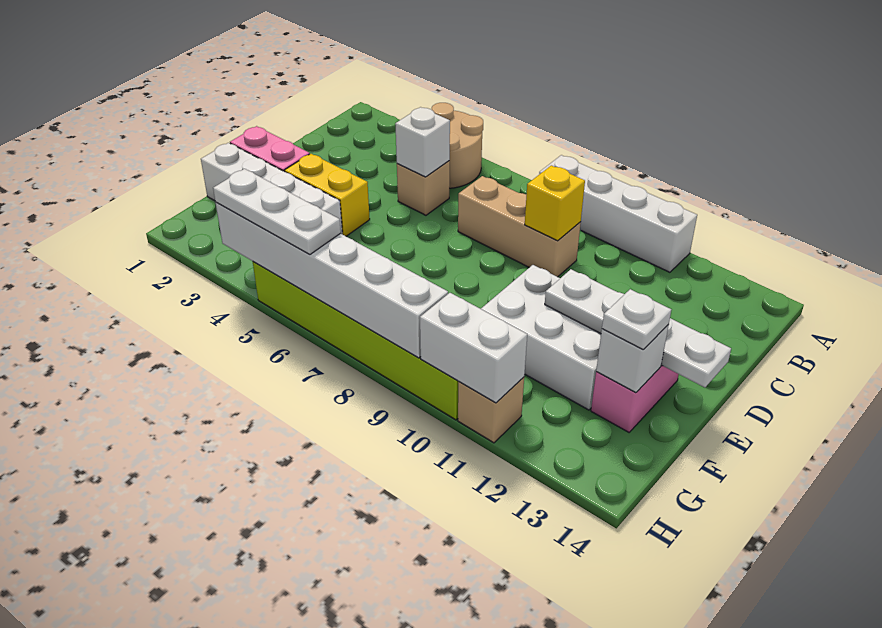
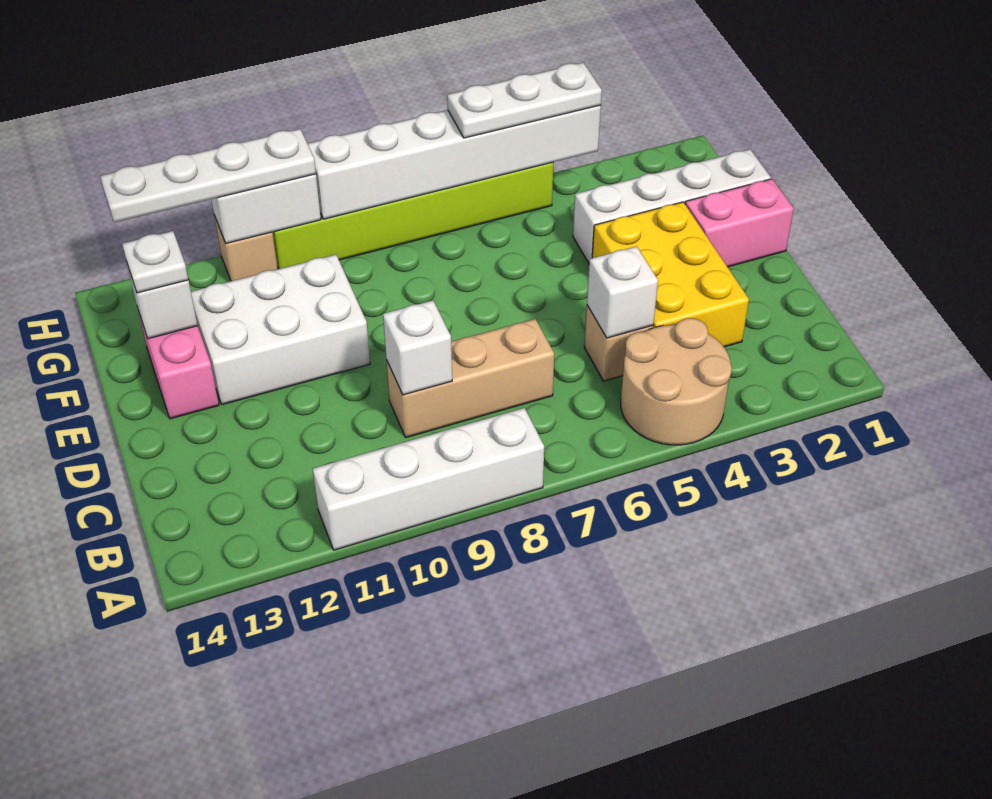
yellow brick C9 level 2 -> white brick C9 level 2
yellow brick E3:E4 level 1 -> yellow brick C3:E4 level 1
white plate E11:E14 level 2 -> white plate H10:H13 level 3

